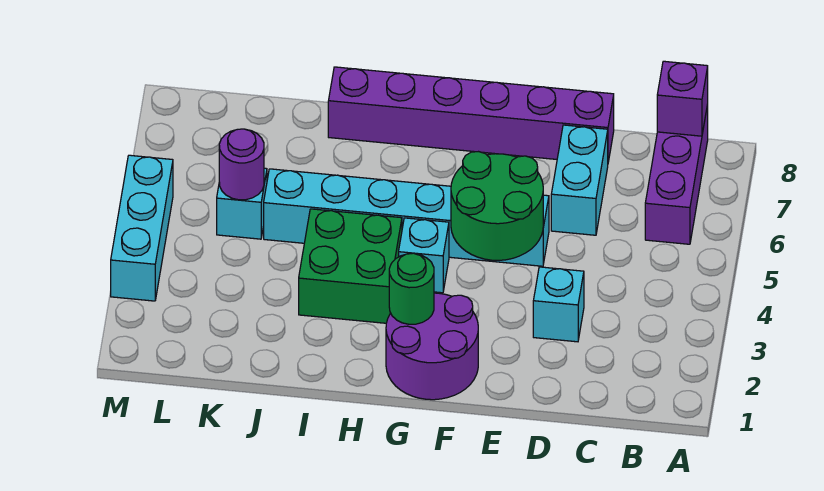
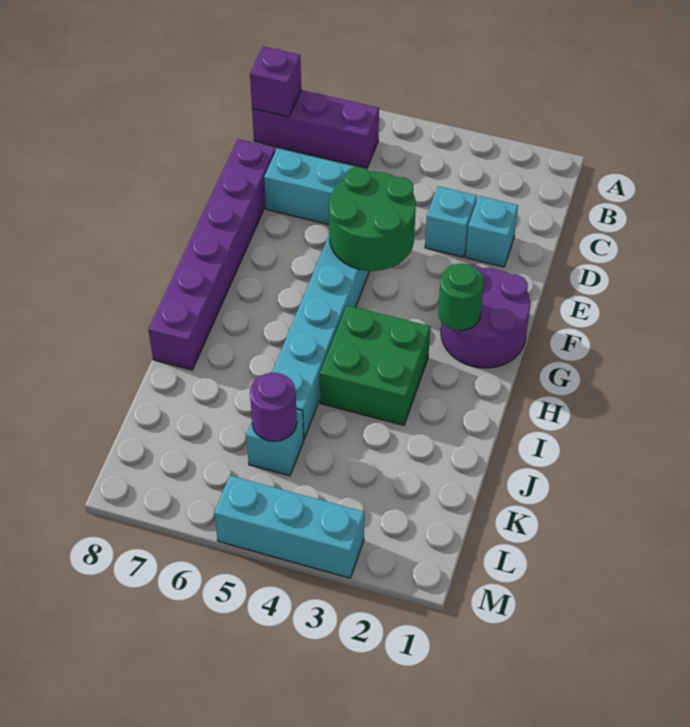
cyan brick G4 level 1 -> cyan brick D2 level 1

